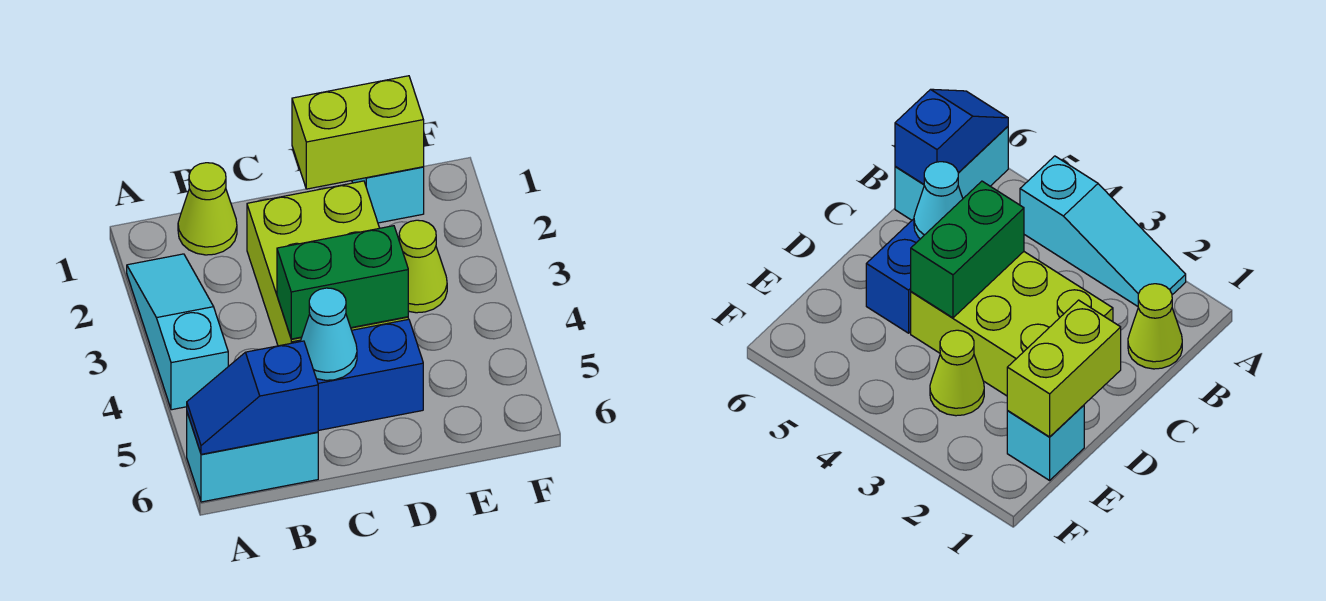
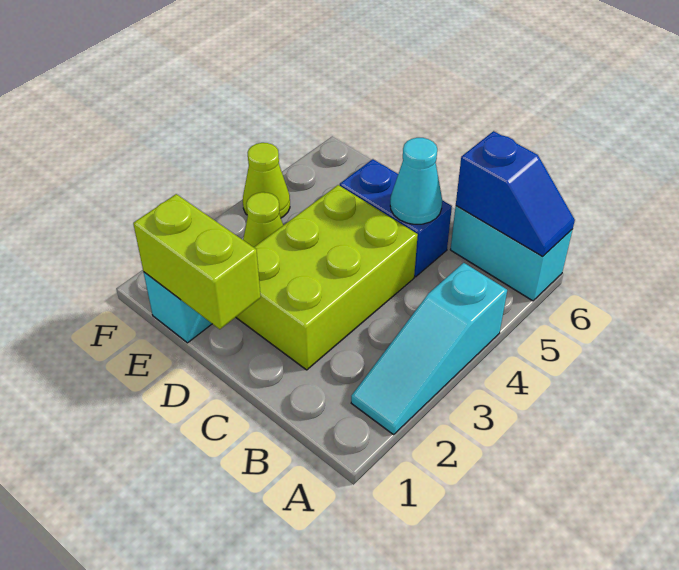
lime cone B1 level 1 -> lime cone F4 level 1
green brick C4:D4 level 2 -> none

